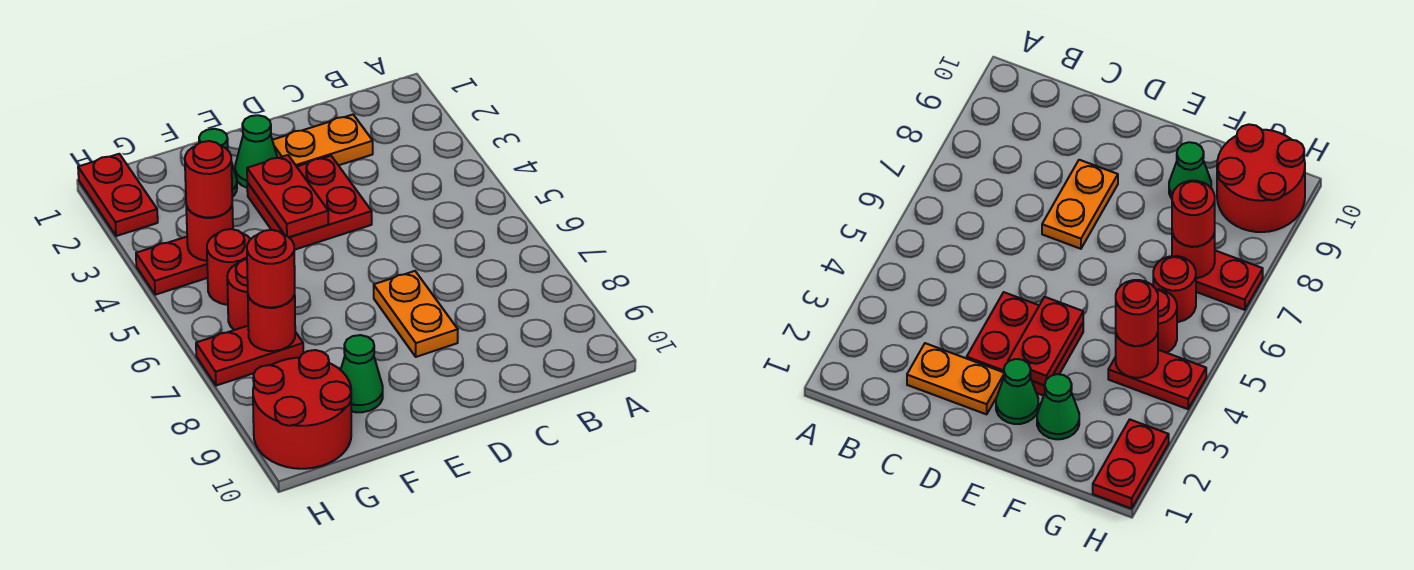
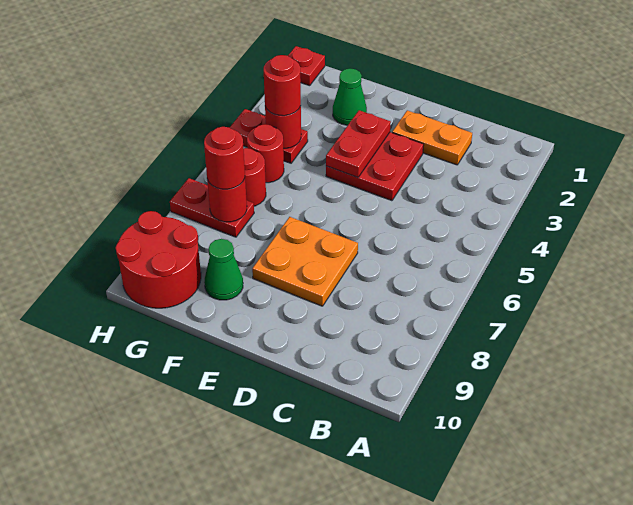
orange plate D7:D8 level 1 -> orange plate D7:E8 level 1
green cone E2 level 1 -> none
red plate H1:H2 level 1 -> red plate H1 level 1

